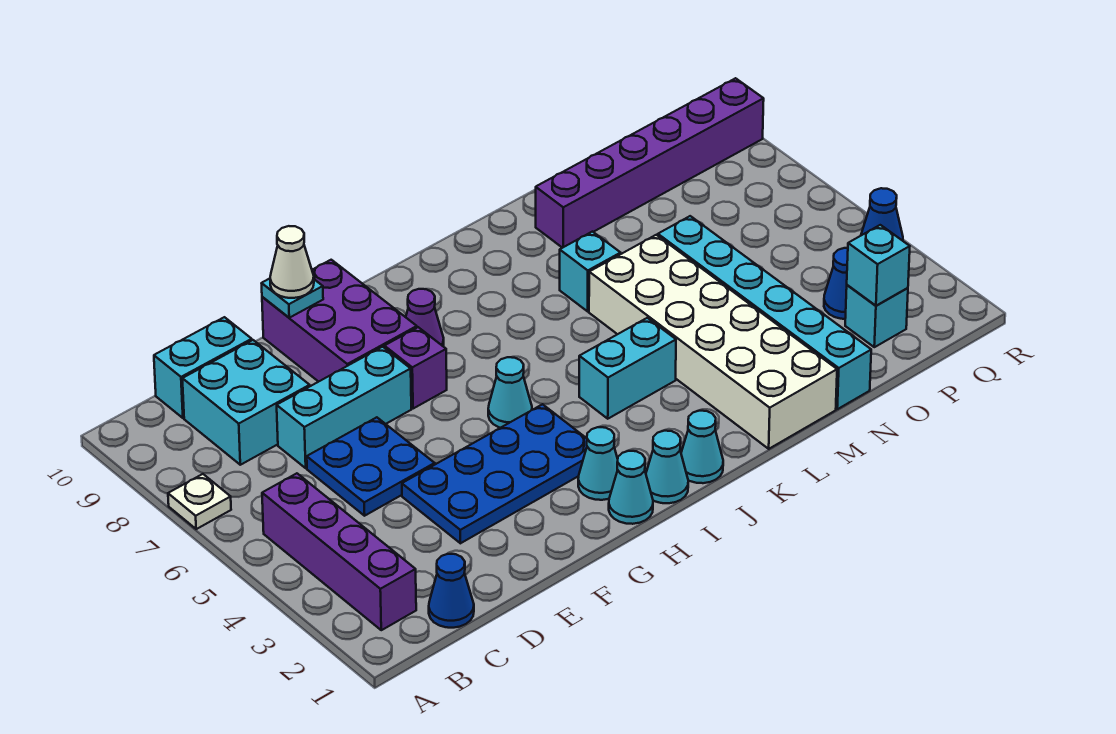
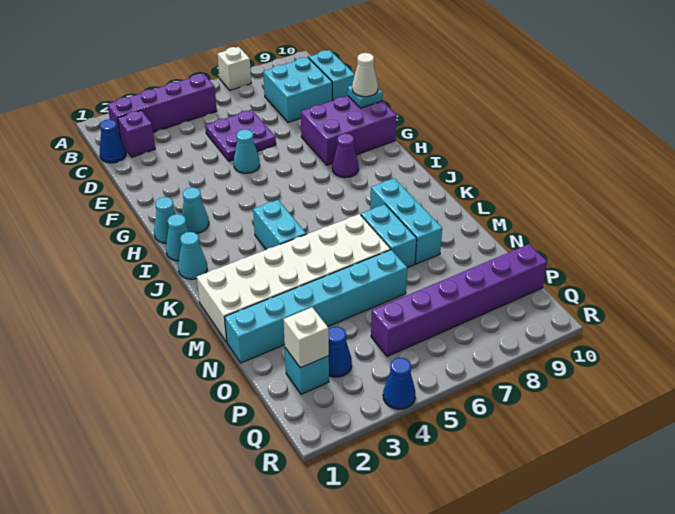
white plate A7 level 1 -> white brick A7 level 1
blue plate D5:E6 level 1 -> purple plate D5:E6 level 1
cyan brick D7:F7 level 1 -> cyan brick K8:M8 level 1
blue plate E3:H4 level 1 -> none
purple brick G7 level 1 -> purple brick C2 level 1
cyan cone H5 level 1 -> cyan cone F5 level 1
cyan brick L7 level 1 -> cyan brick L7:M7 level 1
purple brick M9:R9 level 1 -> purple brick P5:P10 level 1
cyan brick P2 level 2 -> white brick P2 level 2

